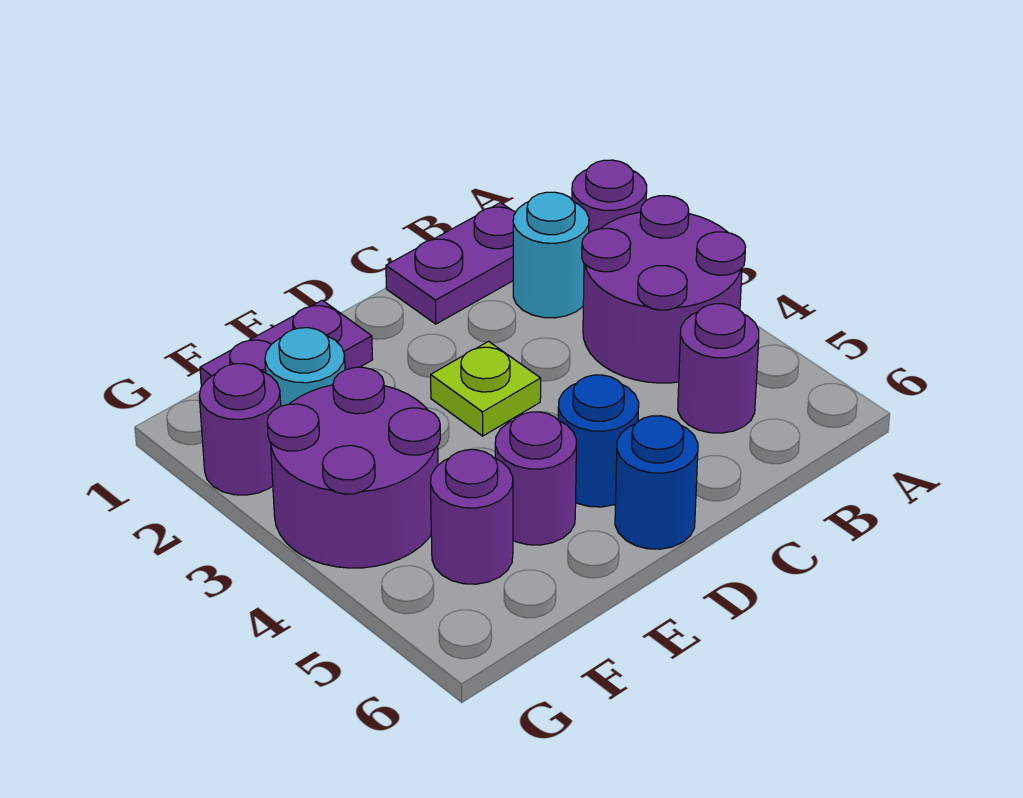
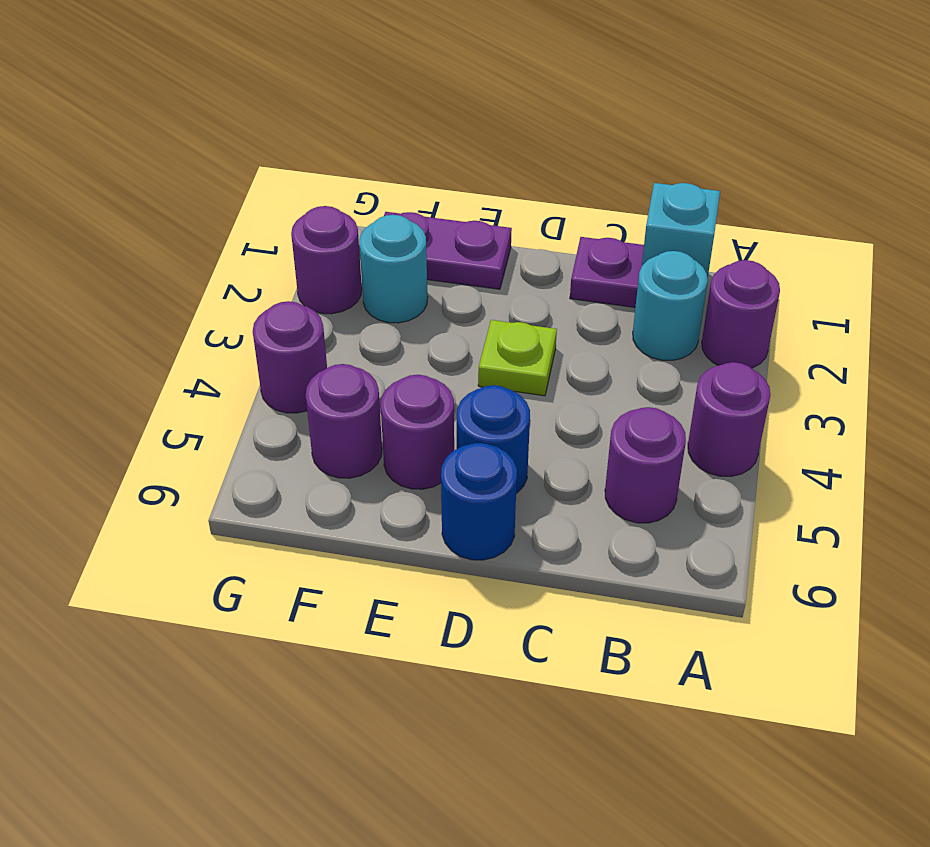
purple round brick A3:B4 level 1 -> purple round brick A4 level 1
none -> cyan brick B1 level 2
purple round brick F3:G4 level 1 -> purple round brick G4 level 1

